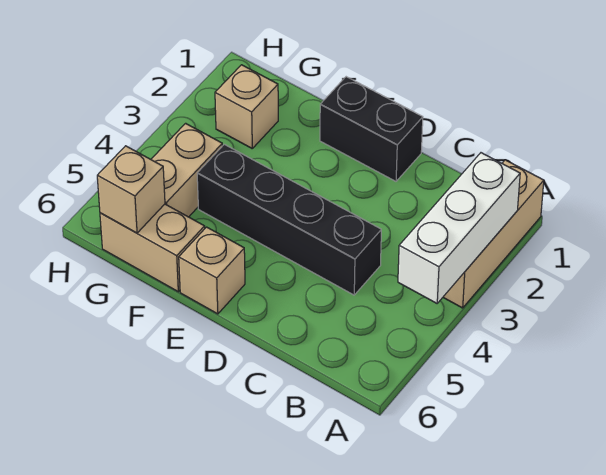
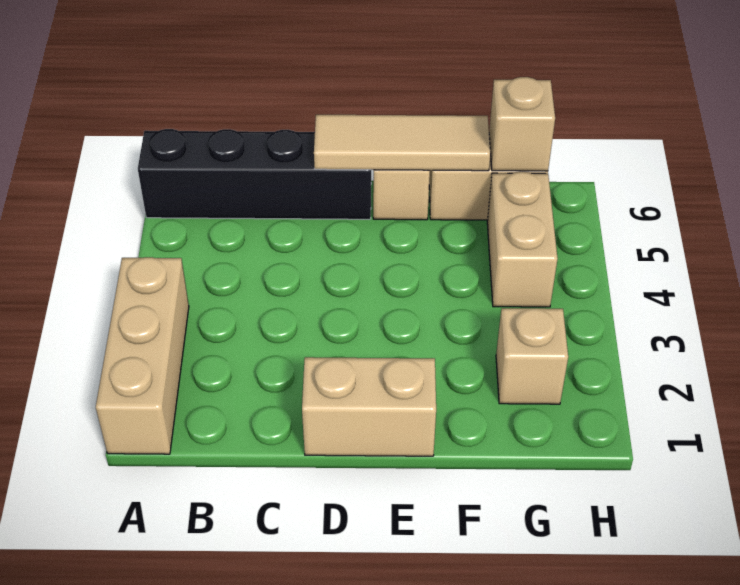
white brick A2:A4 level 2 -> none
black brick C4:F4 level 1 -> black brick A6:D6 level 1
black brick D1:E1 level 1 -> tan brick D1:E1 level 1
none -> tan tile D6:F6 level 2

